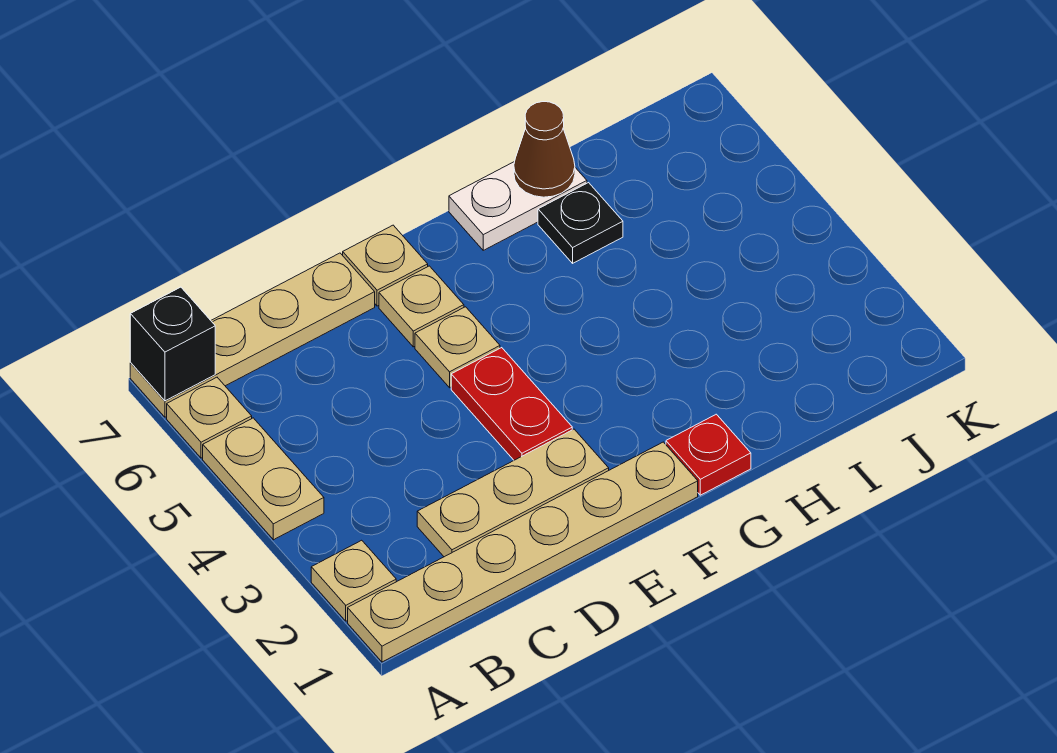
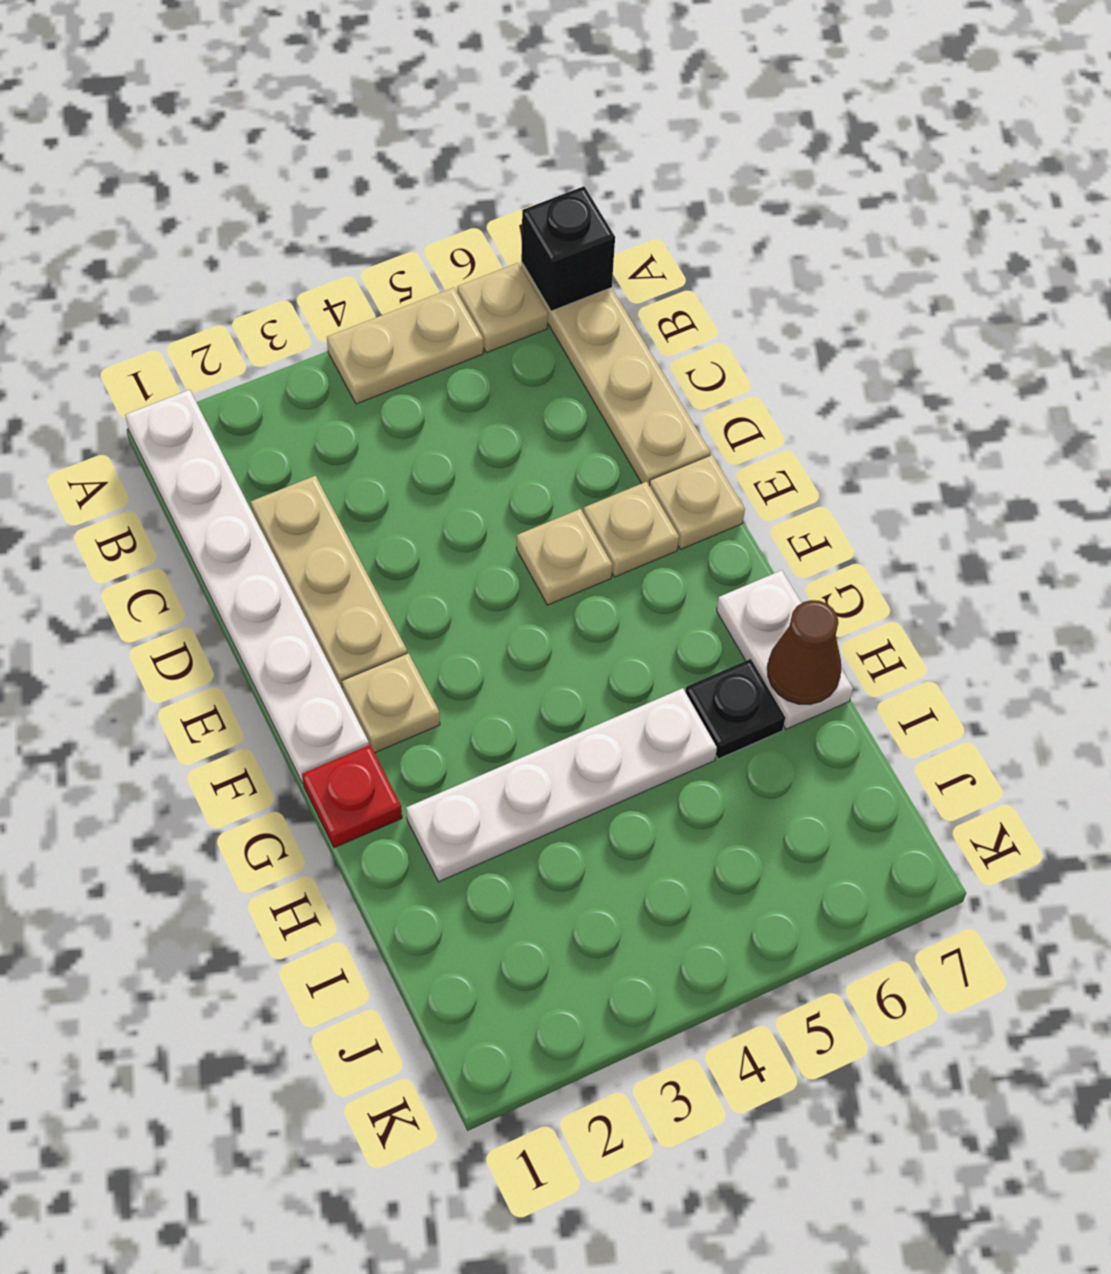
tan plate A1:F1 level 1 -> white plate A1:F1 level 1
tan plate A2 level 1 -> tan plate F2 level 1
red plate E3:E4 level 1 -> none
none -> white plate H2:H5 level 1

